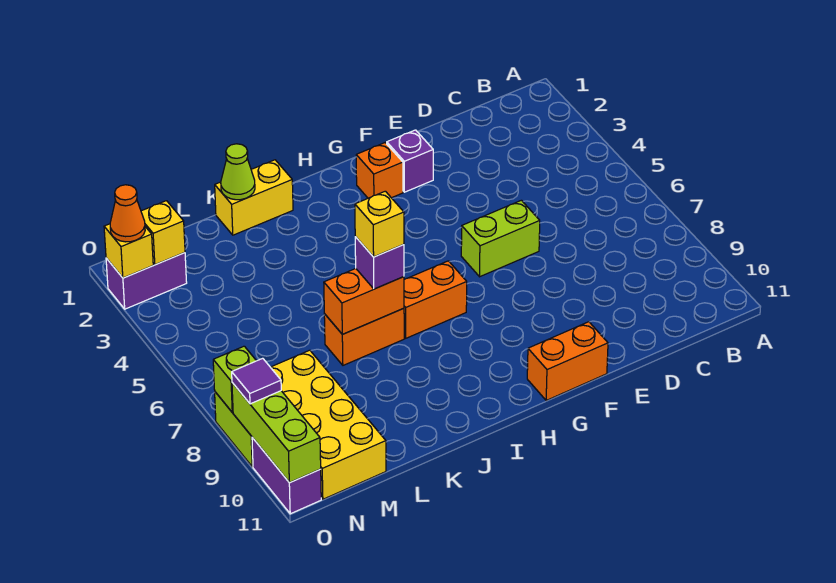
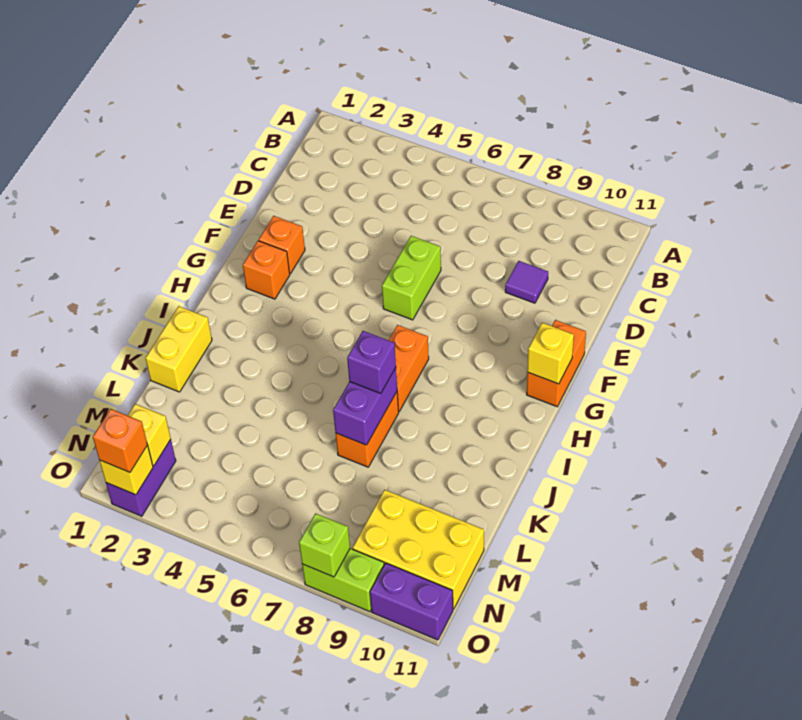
purple brick F2 level 1 -> orange brick F2 level 1
orange brick J7:K7 level 2 -> purple brick J7:K7 level 2
yellow brick J7 level 4 -> yellow brick G11 level 2
lime cone K1 level 2 -> none
yellow brick M8:N11 level 1 -> yellow brick M9:N11 level 1
orange cone O2 level 3 -> orange brick O2 level 3
lime brick O9:O11 level 2 -> none
purple tile O9 level 3 -> purple tile D9 level 1

